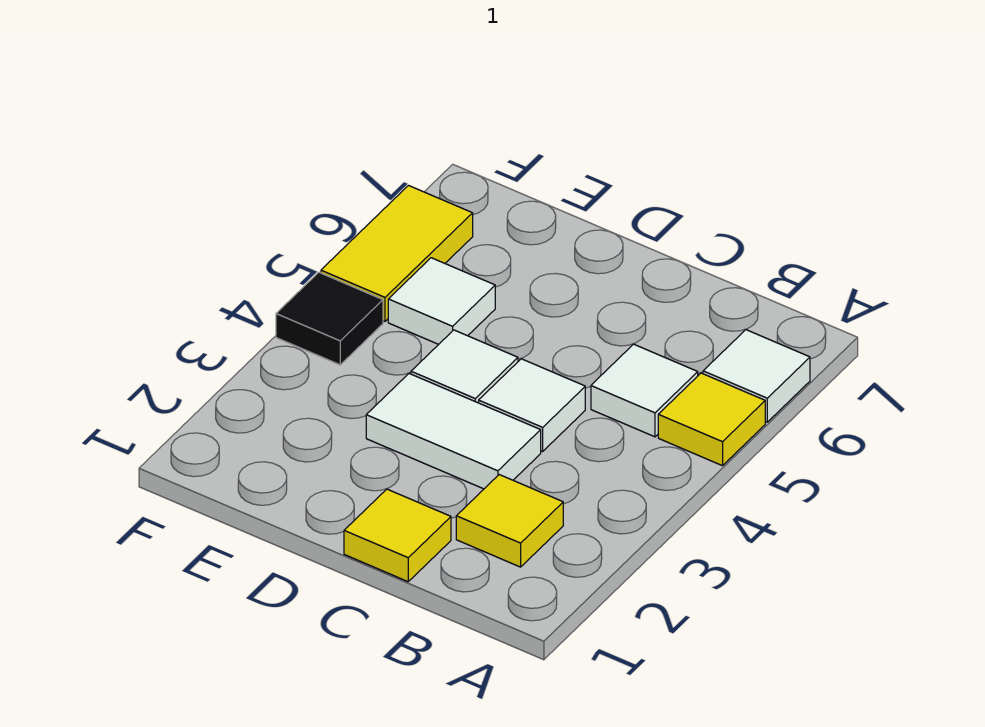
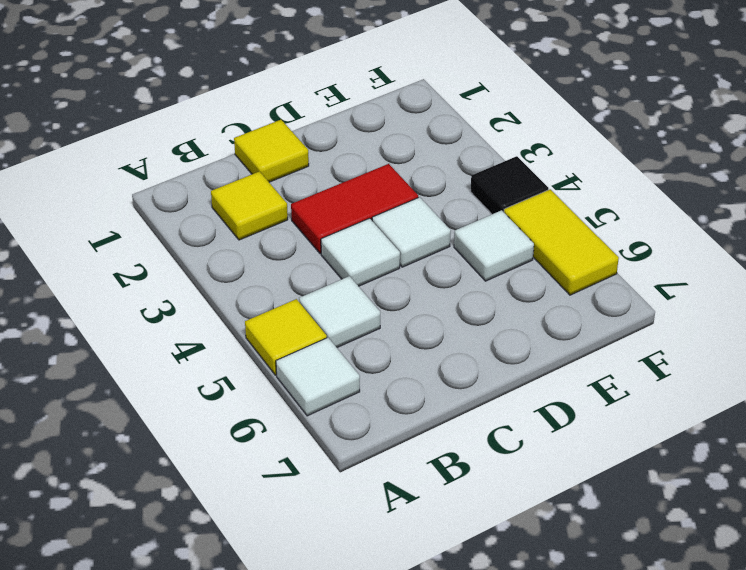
white tile C3:D3 level 1 -> red tile C3:D3 level 1

